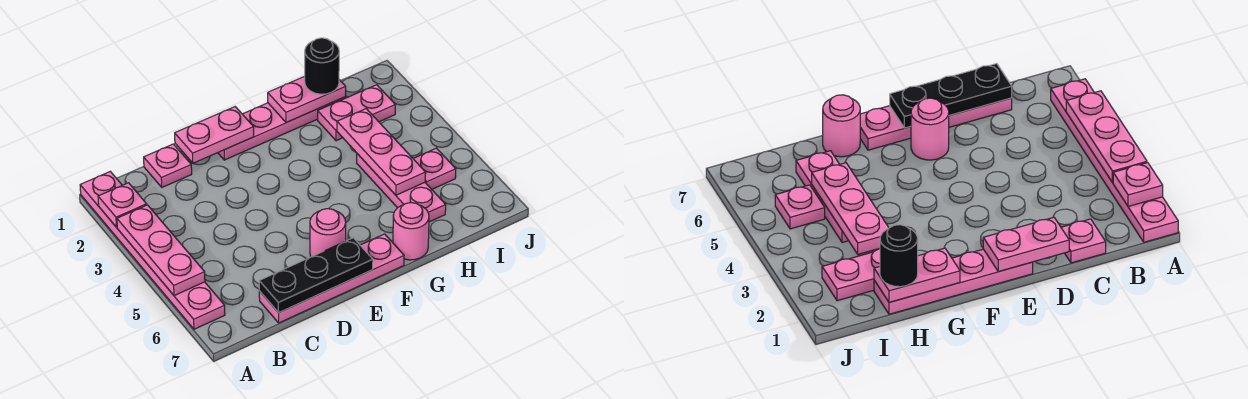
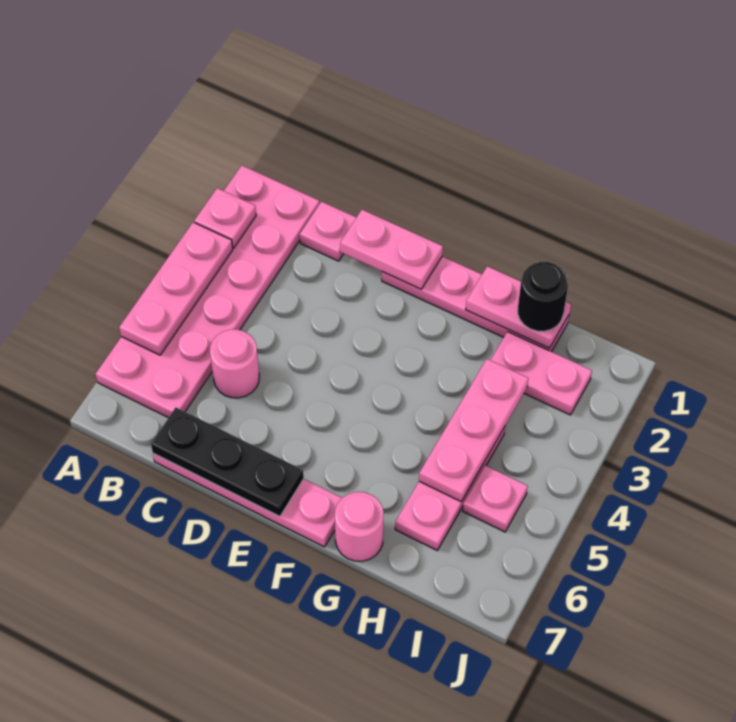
pink plate A1:A6 level 1 -> pink plate A1:B6 level 1
pink round brick E6 level 1 -> pink round brick C5 level 1

